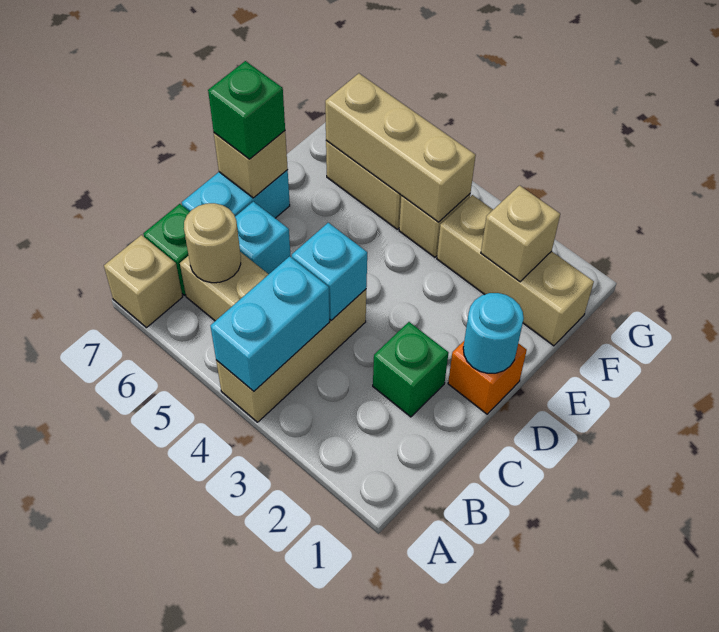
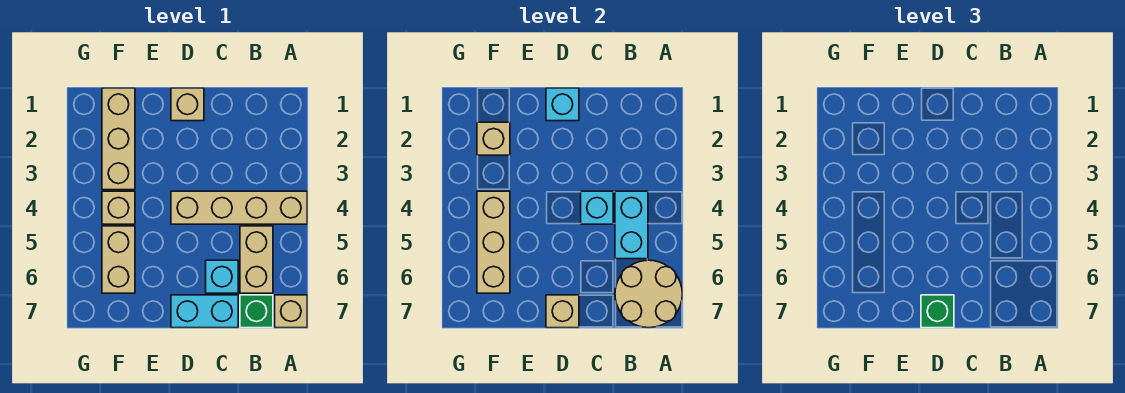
tan brick A4:C4 level 1 -> tan brick A4:D4 level 1
cyan brick A4:B4 level 2 -> cyan brick B4:B5 level 2
tan round brick B6 level 2 -> tan round brick A6:B7 level 2
green brick C2 level 1 -> none
orange brick D1 level 1 -> tan brick D1 level 1
cyan round brick D1 level 2 -> cyan brick D1 level 2

